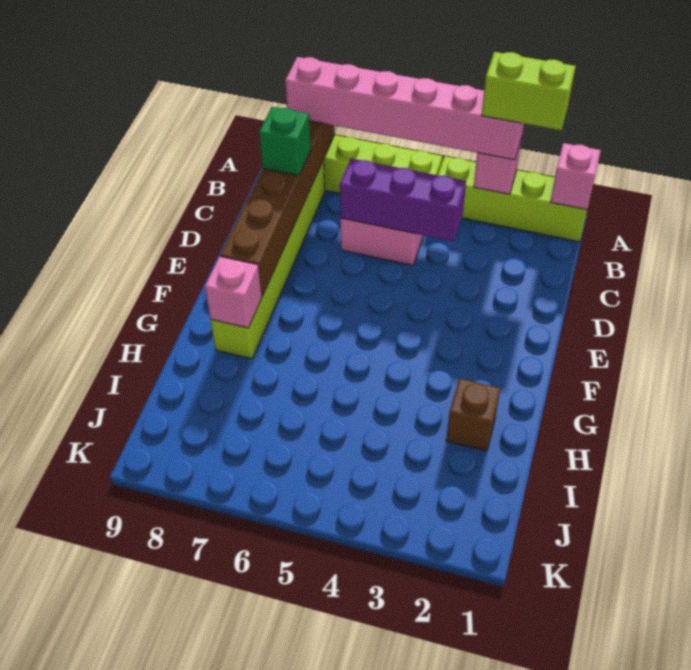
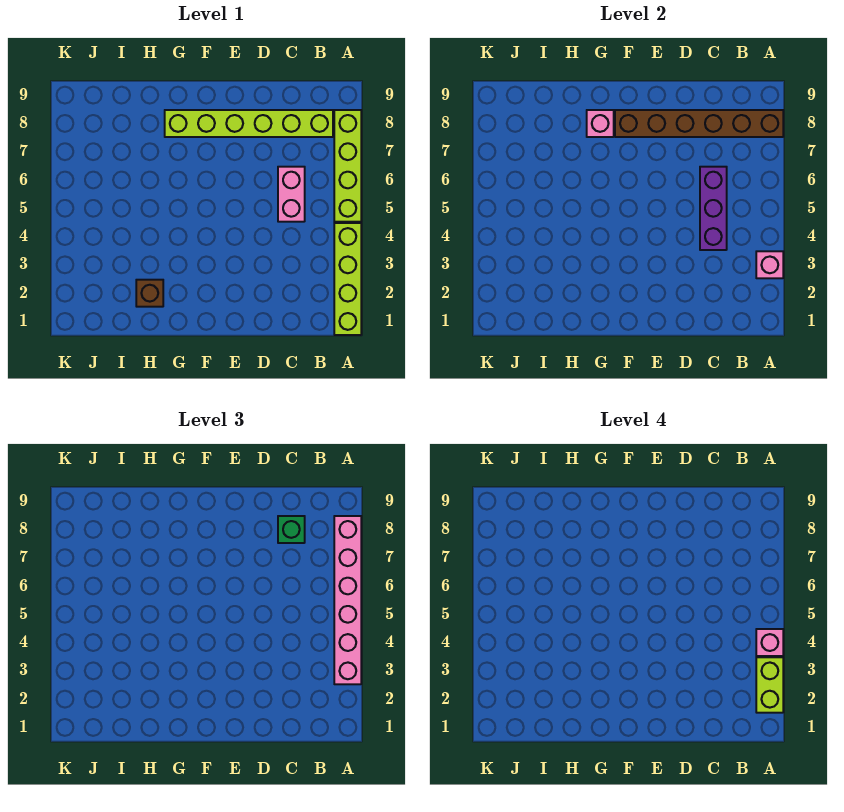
pink brick A1 level 2 -> pink brick A4 level 4

